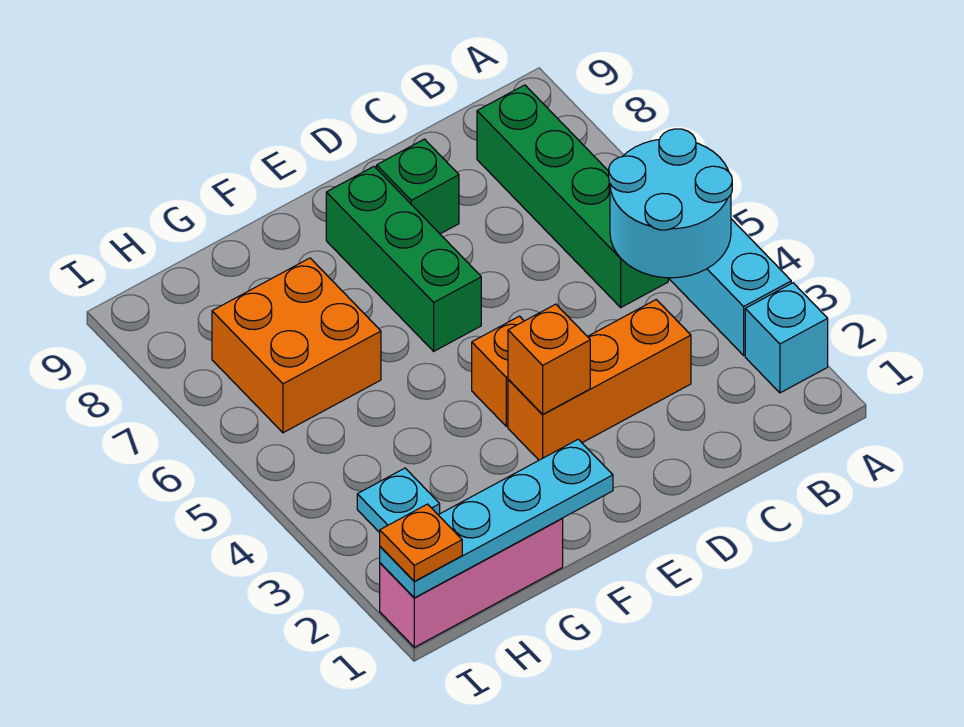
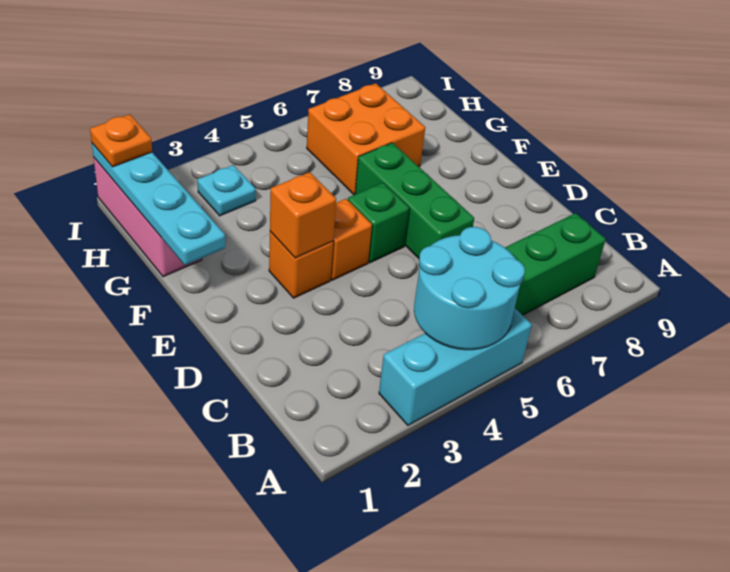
cyan brick A2 level 1 -> none
orange brick C3:E3 level 1 -> orange brick E3 level 1
green brick D8 level 1 -> green brick E5 level 1
green brick E6:E8 level 1 -> green brick D6:F6 level 1

